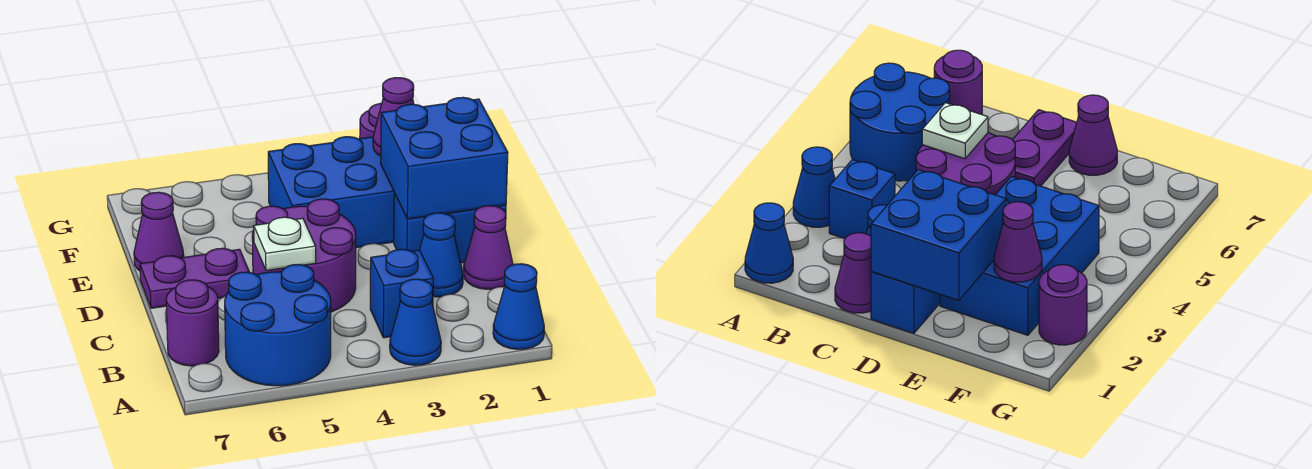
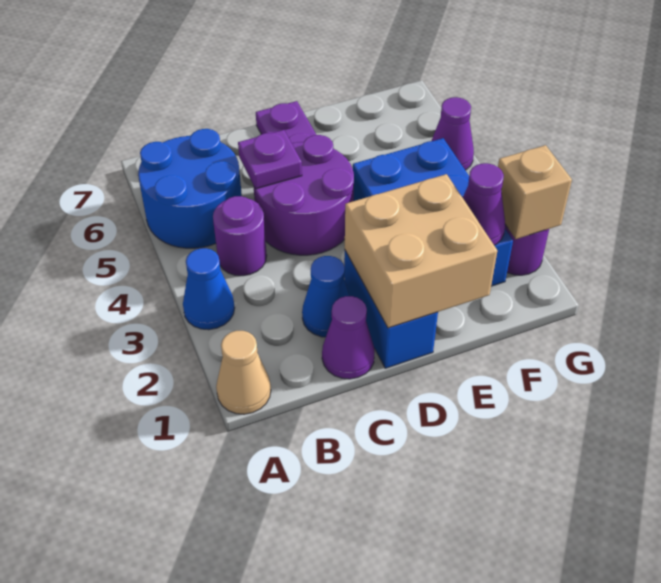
blue cone A1 level 1 -> tan cone A1 level 1
blue brick B3 level 1 -> none
purple round brick B7 level 1 -> purple round brick B4 level 1
white plate C5 level 2 -> purple plate C5 level 2
blue brick D1:E2 level 2 -> tan brick D1:E2 level 2
purple cone E7 level 1 -> purple cone G5 level 1
none -> tan brick G2 level 2

